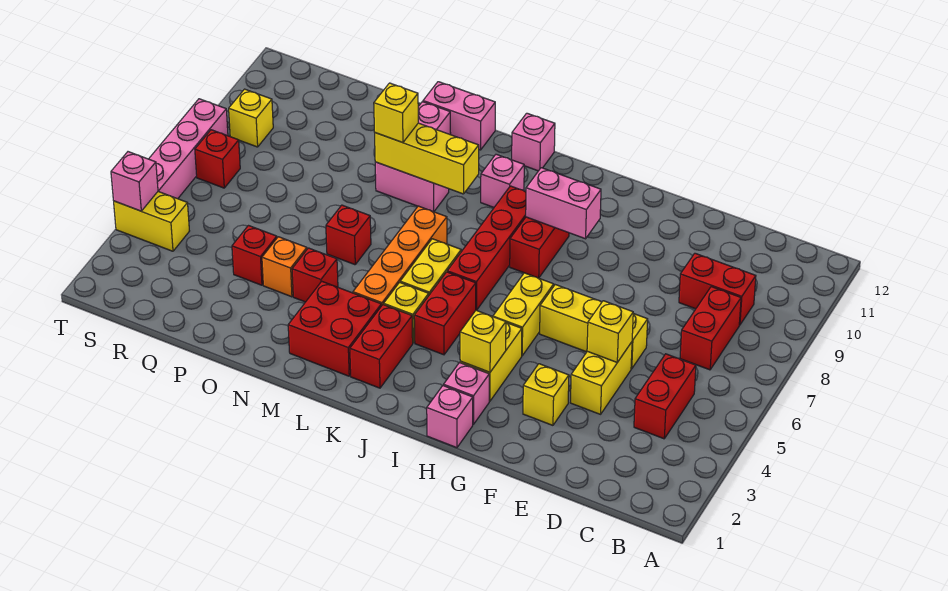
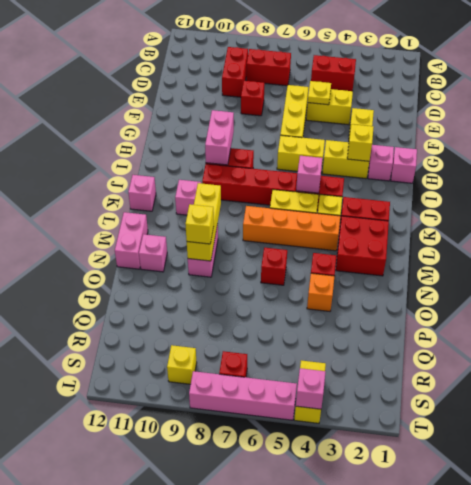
yellow brick E5 level 2 -> yellow plate E5 level 2
none -> pink brick J5 level 2
red brick P4 level 1 -> red brick E8 level 1

